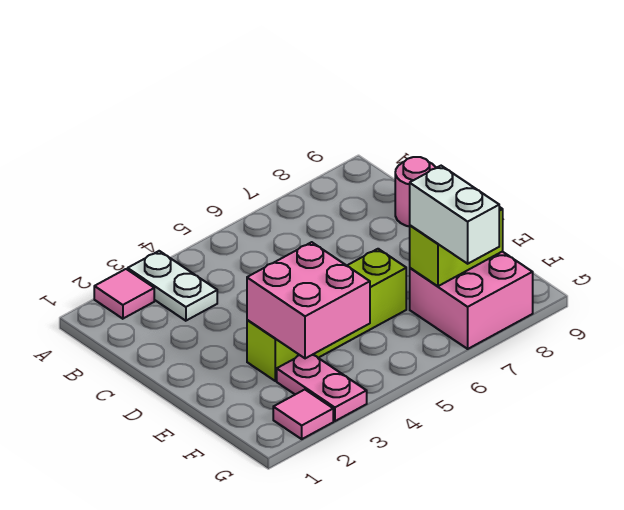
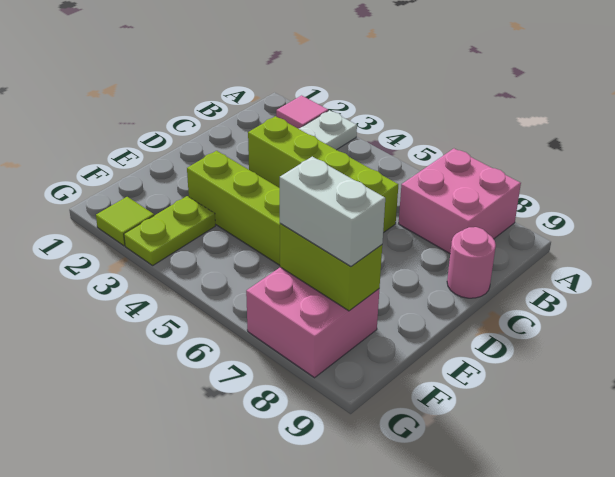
none -> lime brick C3:C6 level 1
pink brick E3:F4 level 2 -> pink brick A7:B8 level 1
pink plate F3:G3 level 1 -> lime plate F3:G3 level 1
white brick F7:G7 level 3 -> white brick F7:F8 level 3
pink tile G2 level 1 -> lime tile G2 level 1

